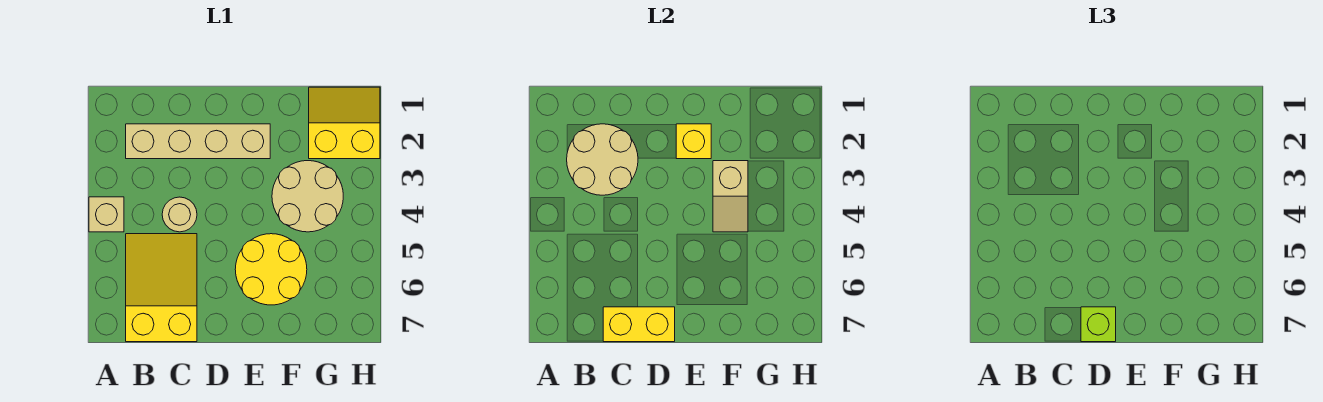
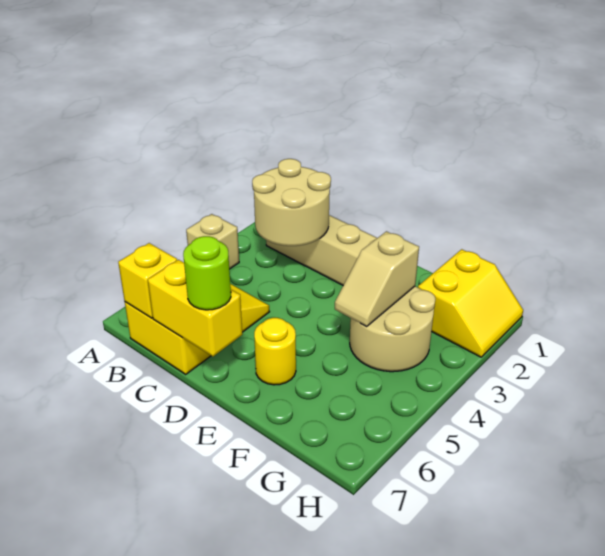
tan round brick C4 level 1 -> none
lime brick D7 level 3 -> lime round brick D7 level 3
yellow brick E2 level 2 -> yellow brick B7 level 2
yellow round brick E5:F6 level 1 -> yellow round brick E6 level 1
yellow slope G1:H2 level 1 top 2 -> yellow slope G1:H2 level 1 top G

